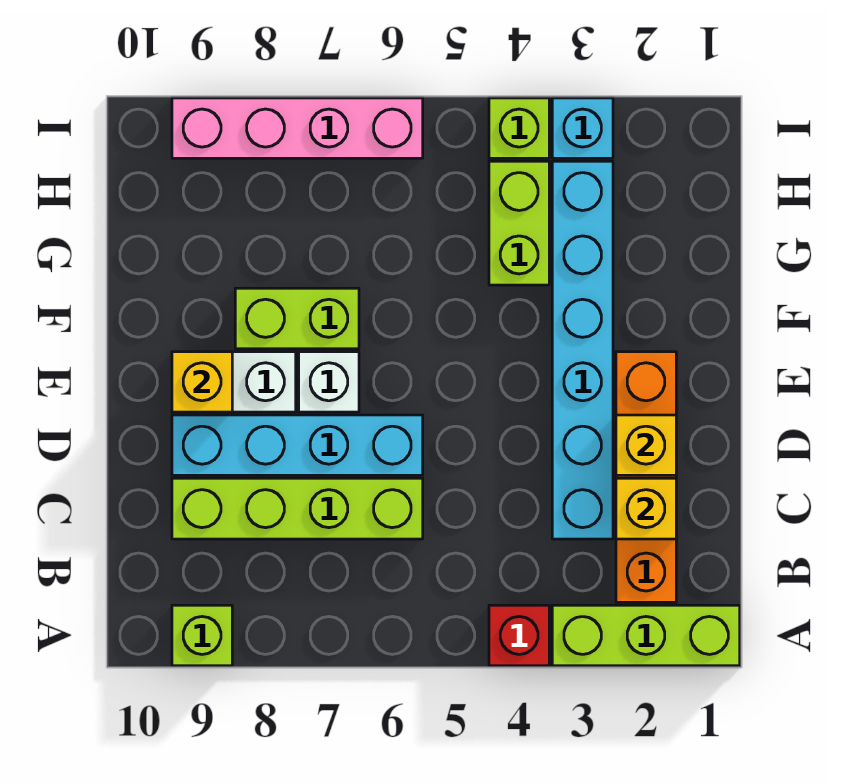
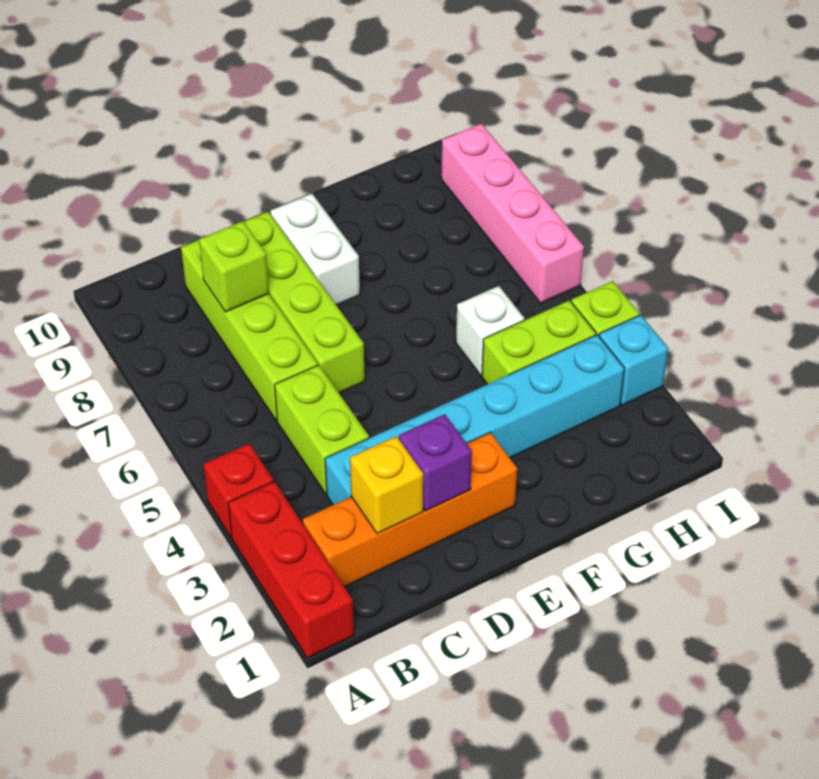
lime brick A1:A3 level 1 -> red brick A1:A3 level 1
lime brick A9 level 1 -> lime brick C8 level 2
yellow brick D2 level 2 -> purple brick D2 level 2
cyan brick D6:D9 level 1 -> lime brick D6:D9 level 1
white brick E7 level 1 -> white brick G5 level 1
yellow brick E9 level 2 -> none
lime brick F7:F8 level 1 -> lime brick C4:C5 level 1

